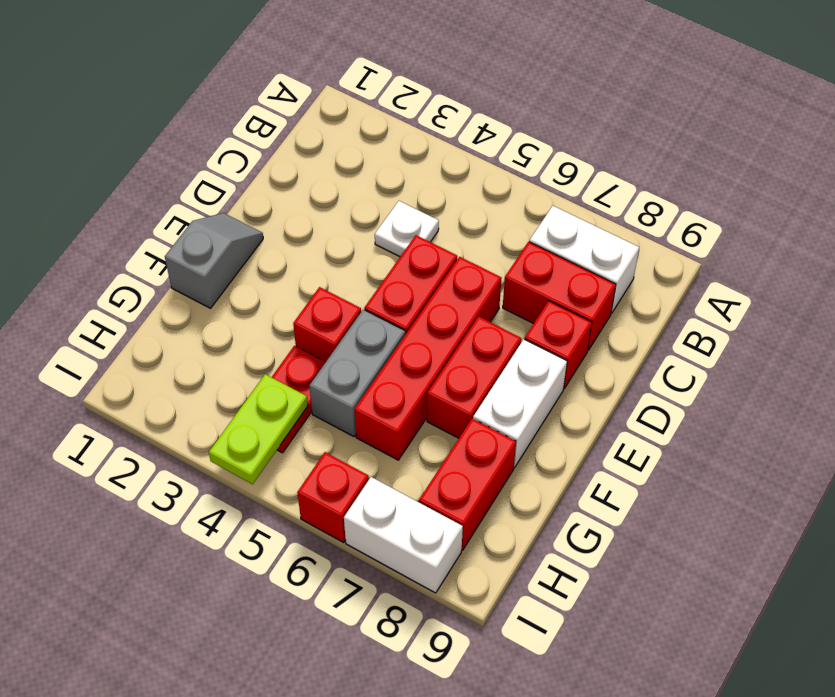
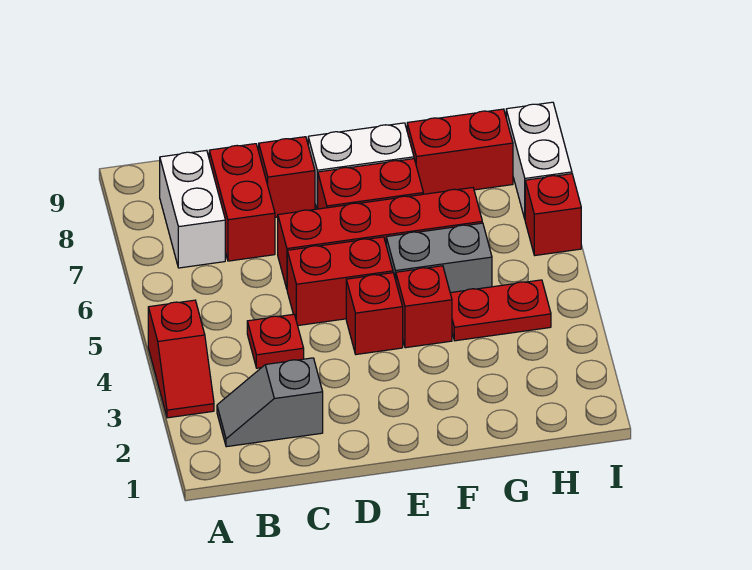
none -> red slope A3:A4 level 1 top 4
white plate C4 level 1 -> red plate C4 level 1
grey slope E1:F1 level 1 top F -> grey slope B2:C2 level 1 top C
none -> red brick E4 level 1
lime plate H4:I4 level 2 -> none

